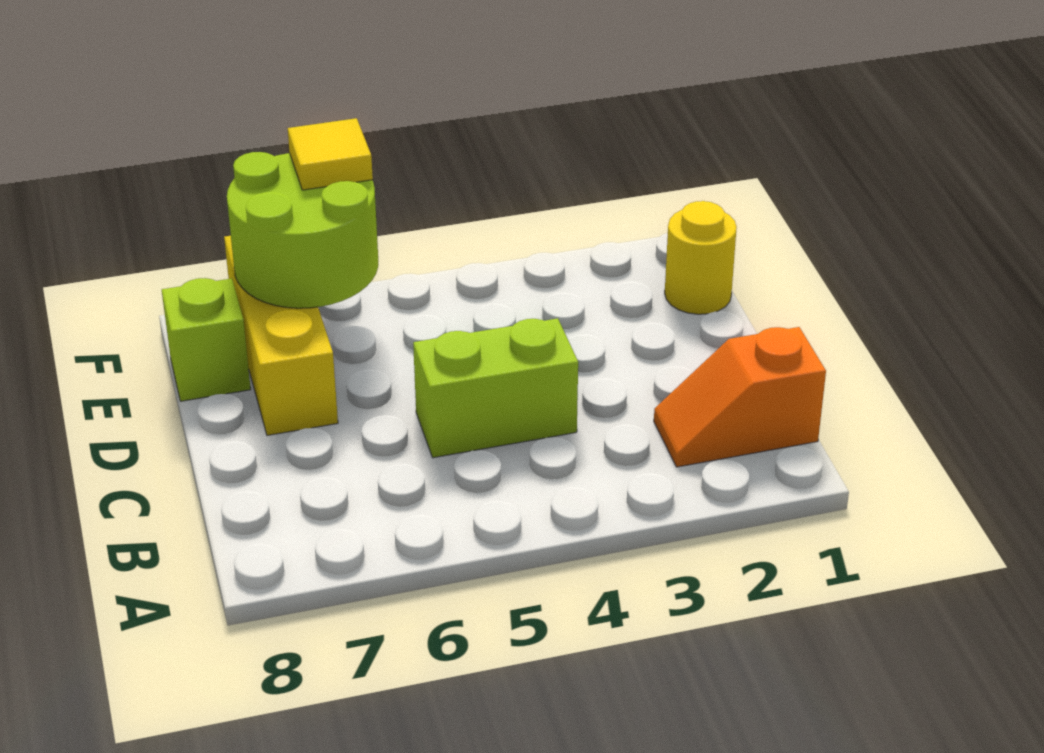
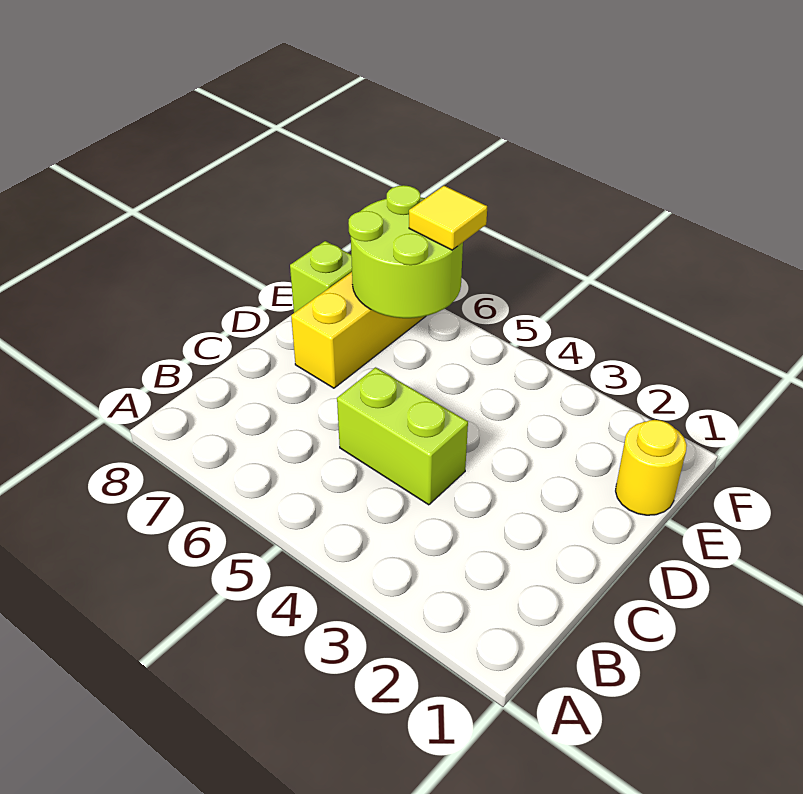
orange slope B1:B2 level 1 top 1 -> none

